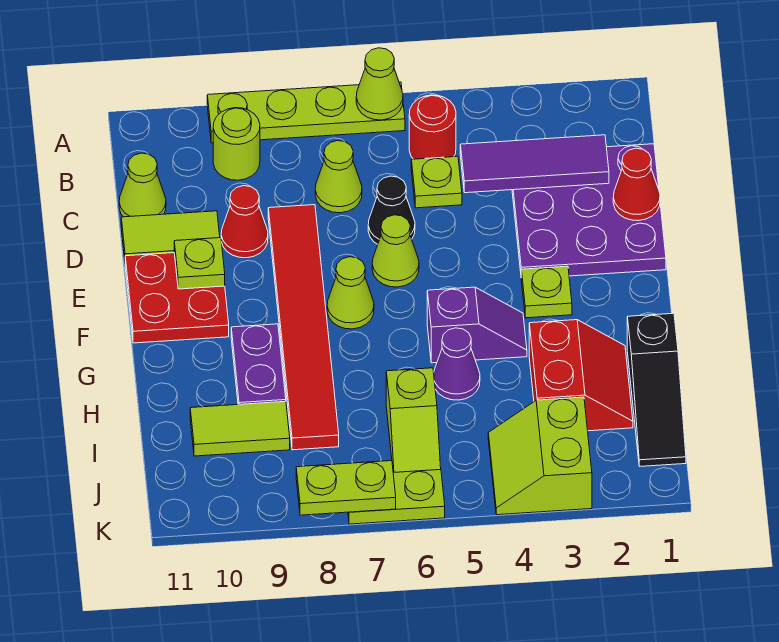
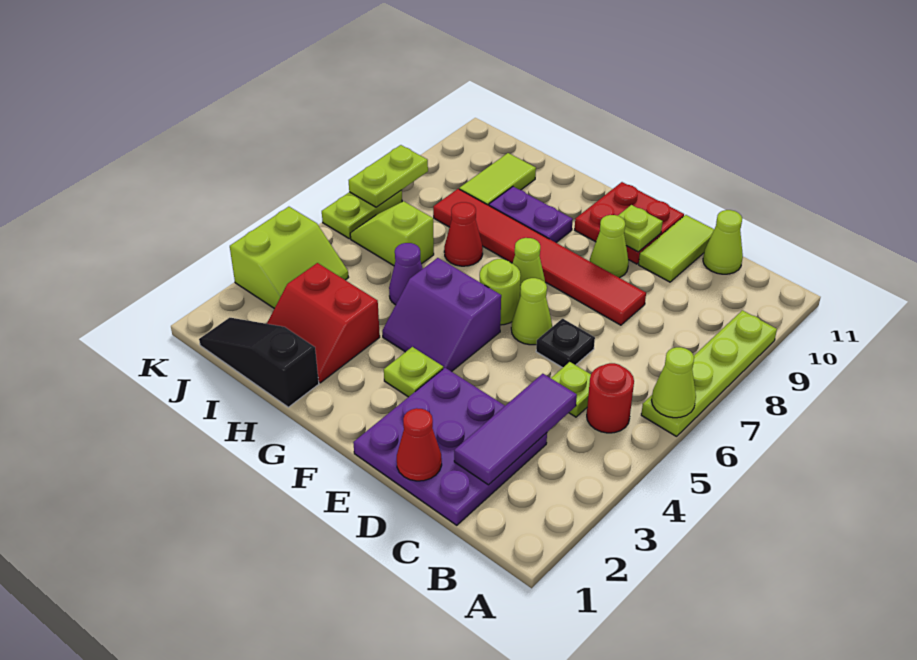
lime round brick B9 level 1 -> lime round brick F6 level 1
lime cone C7 level 1 -> lime cone E9 level 1
black cone D6 level 1 -> black plate D6 level 1
red cone D9 level 1 -> red cone H7 level 1
purple slope G4:G5 level 1 top 5 -> purple slope F4:G5 level 1 top 5
lime slope J3:K4 level 1 top 3 -> lime slope J3:K4 level 1 top K

